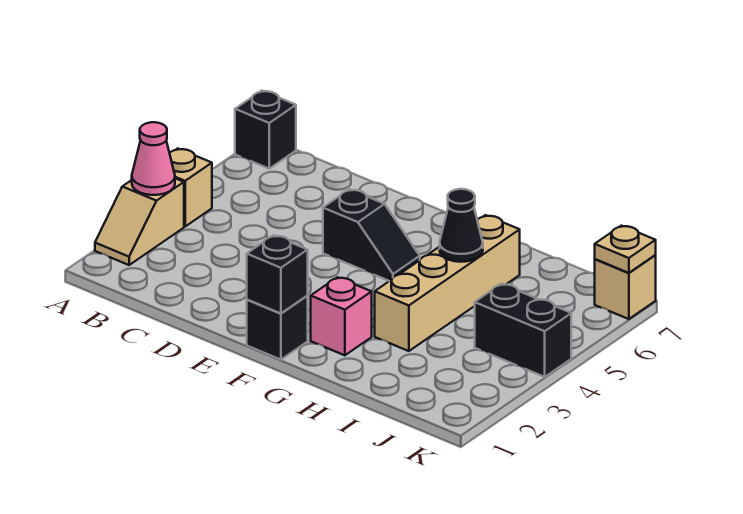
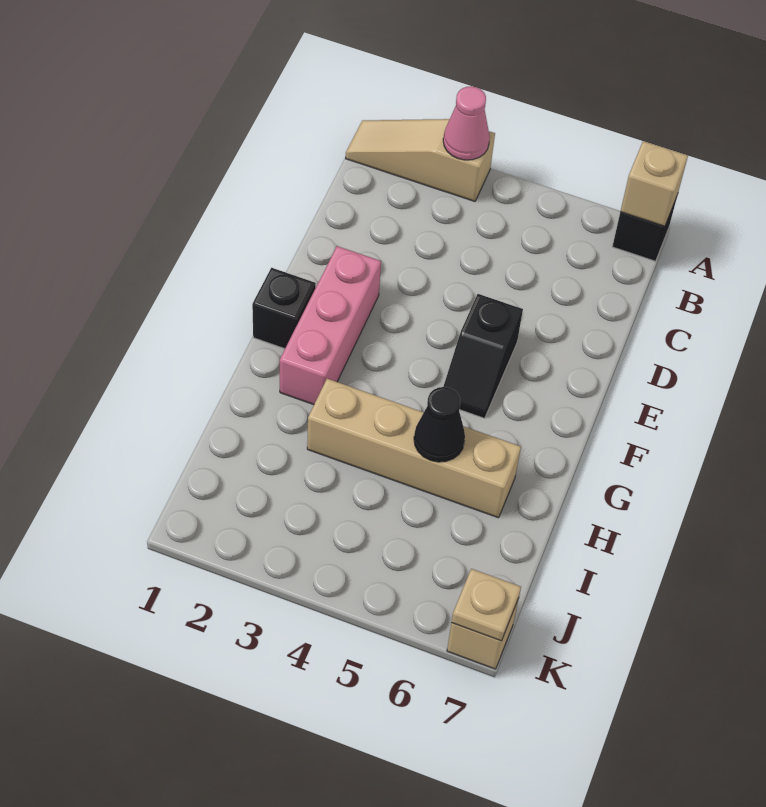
tan slope A2:A3 level 1 top 3 -> tan slope A1:A3 level 1 top 3
tan brick A4 level 1 -> tan brick A7 level 2
black brick F1 level 2 -> none
pink brick G2 level 1 -> pink brick E2:G2 level 1
black brick J4:K4 level 1 -> none

